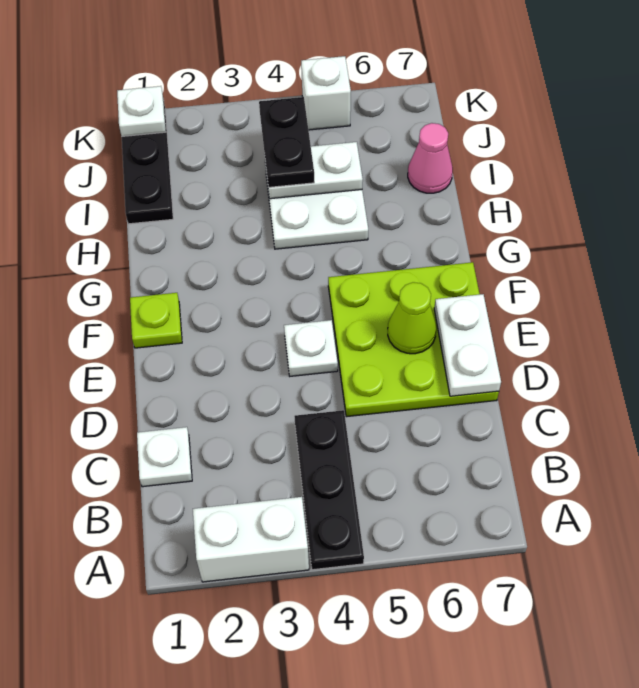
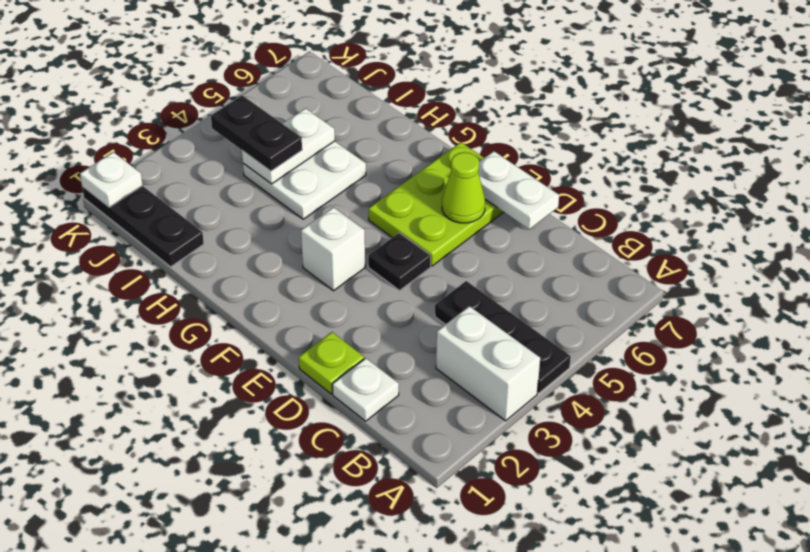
white brick A2:A3 level 1 -> white brick A3:B3 level 1
lime plate D5:F7 level 1 -> lime plate E5:F7 level 1
white plate E4 level 1 -> black plate E4 level 1
lime plate F1 level 1 -> lime plate D1 level 1
pink cone I7 level 1 -> none
white brick K5 level 1 -> white brick F3 level 1

